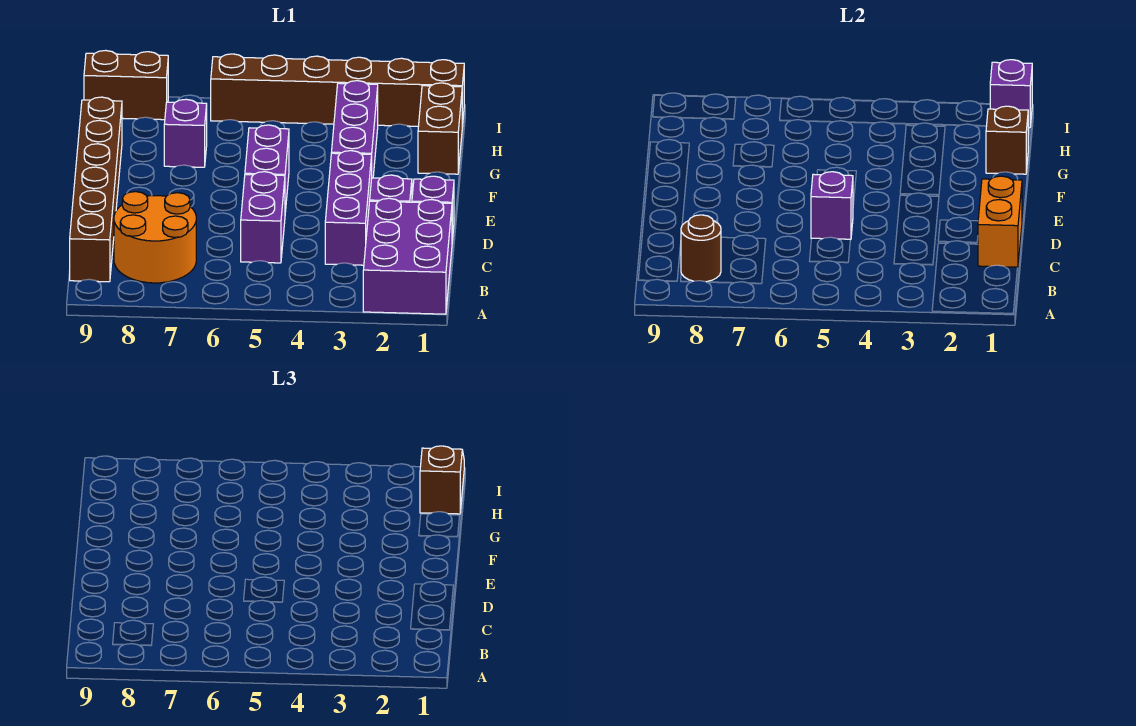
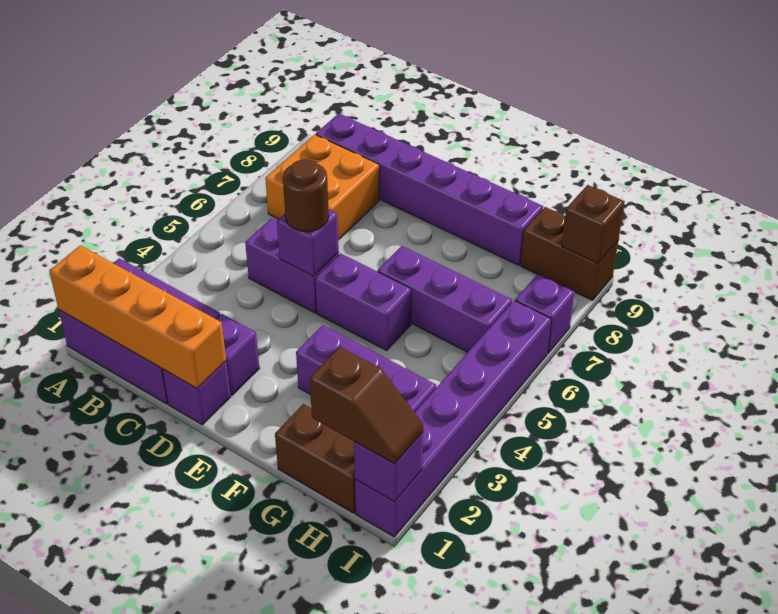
orange round brick B7:C8 level 1 -> orange brick B7:C8 level 1
brown round brick B8 level 2 -> brown round brick D5 level 3
brown brick B9:G9 level 1 -> purple brick B9:G9 level 1
orange brick C1:D1 level 2 -> orange brick A1:D1 level 2
purple brick C3:E3 level 1 -> purple brick F6:H6 level 1
brown brick G1 level 2 -> brown brick I9 level 2
purple brick G7 level 1 -> purple brick I7 level 1
brown brick I1:I6 level 1 -> purple brick I1:I6 level 1
brown brick I8:I9 level 1 -> brown brick H9:I9 level 1

